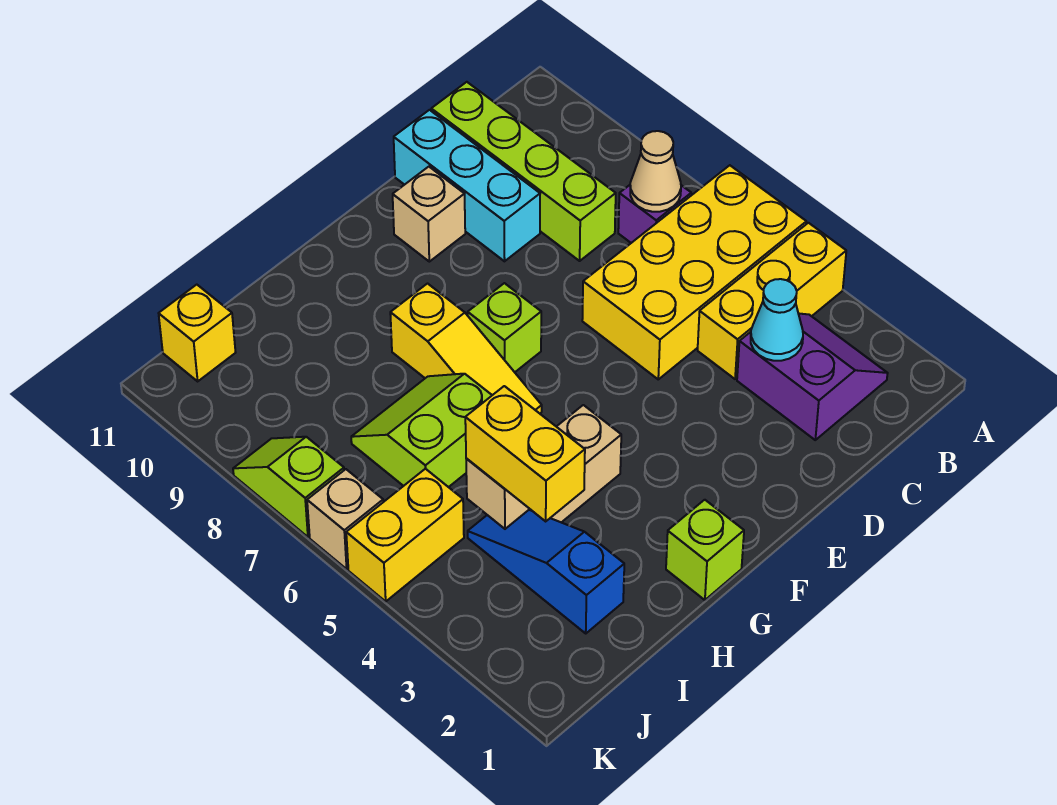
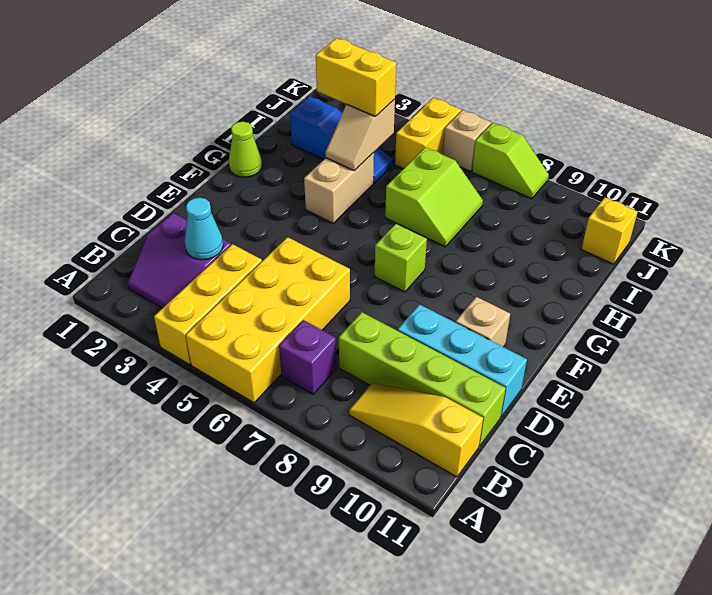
tan cone B7 level 2 -> none
lime brick G1 level 1 -> lime cone G1 level 1
yellow slope G6:G8 level 1 top 8 -> yellow slope B9:B11 level 1 top 11

